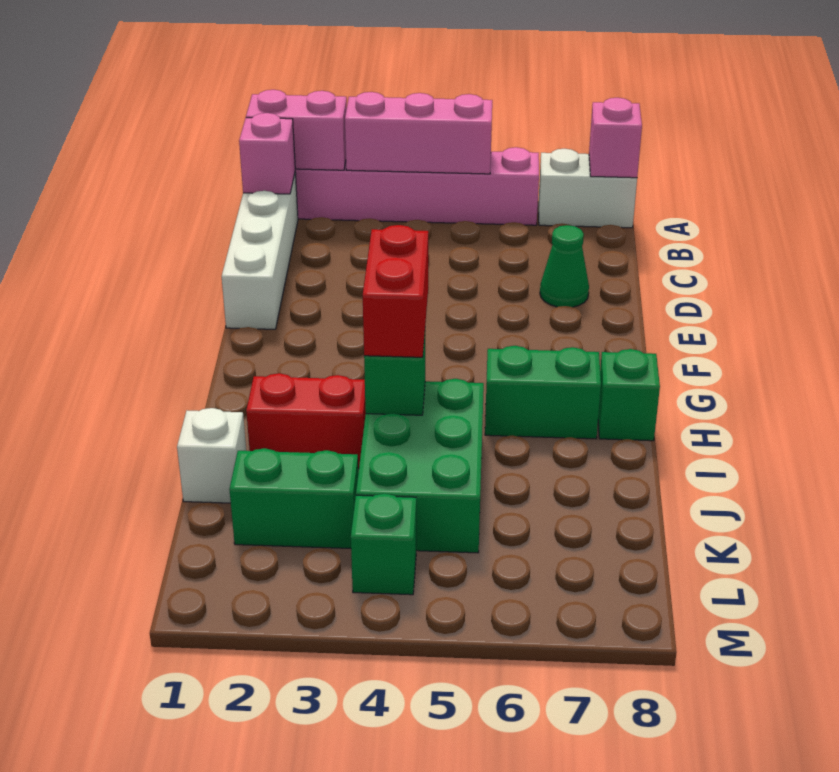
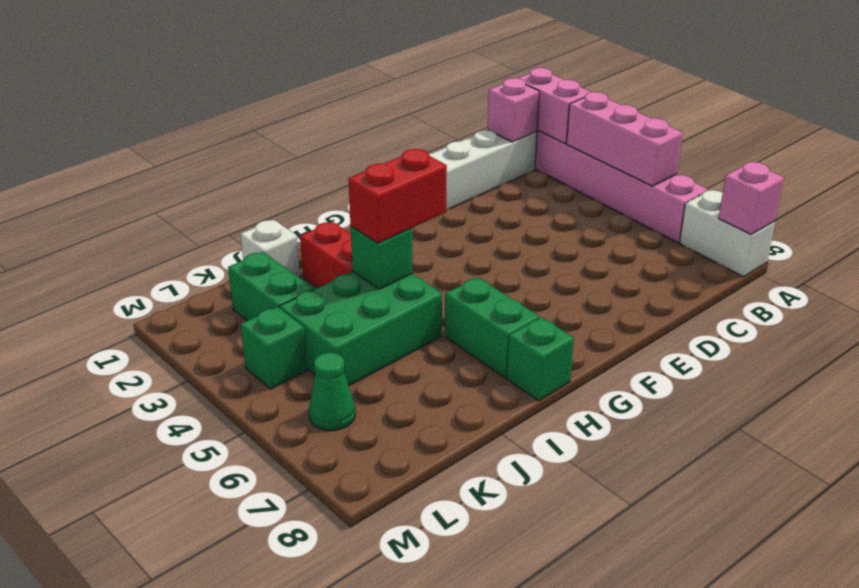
green cone D7 level 1 -> green cone L6 level 1

